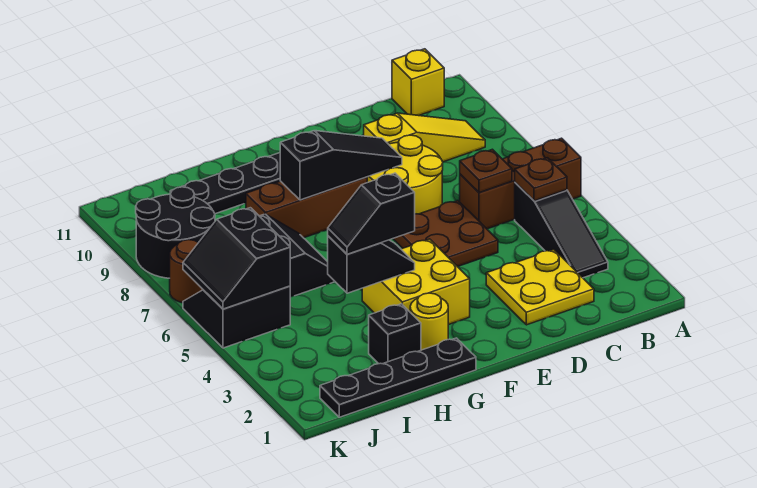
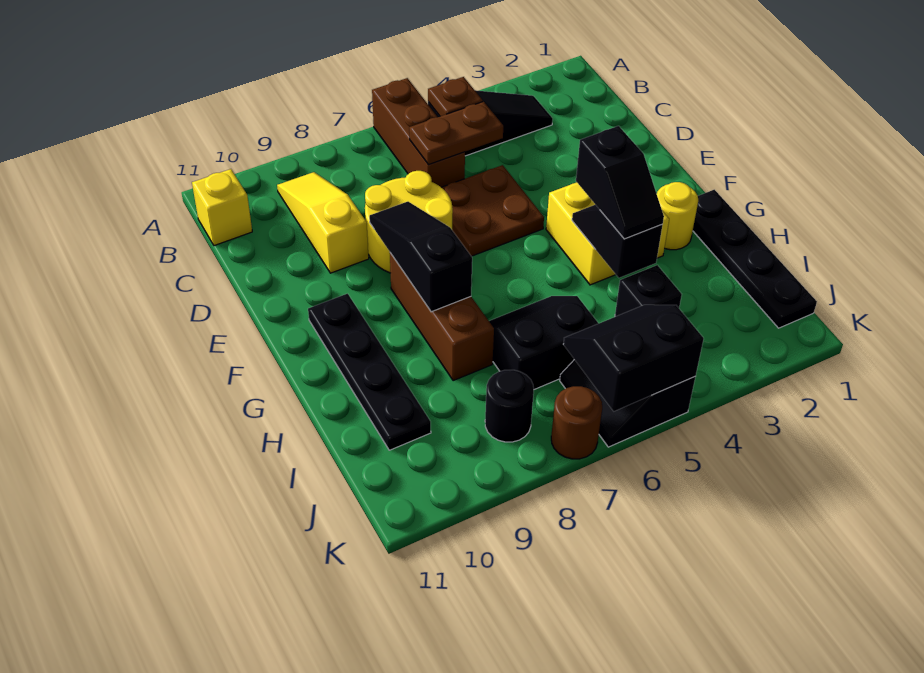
yellow plate C2:D3 level 1 -> none
brown plate C6 level 2 -> brown plate C5:C6 level 2
black brick H2 level 1 -> black brick I4 level 1
black slope J5:K6 level 2 top J -> black slope J5:K6 level 2 top K
black round brick J8:K9 level 1 -> black round brick J8 level 1

